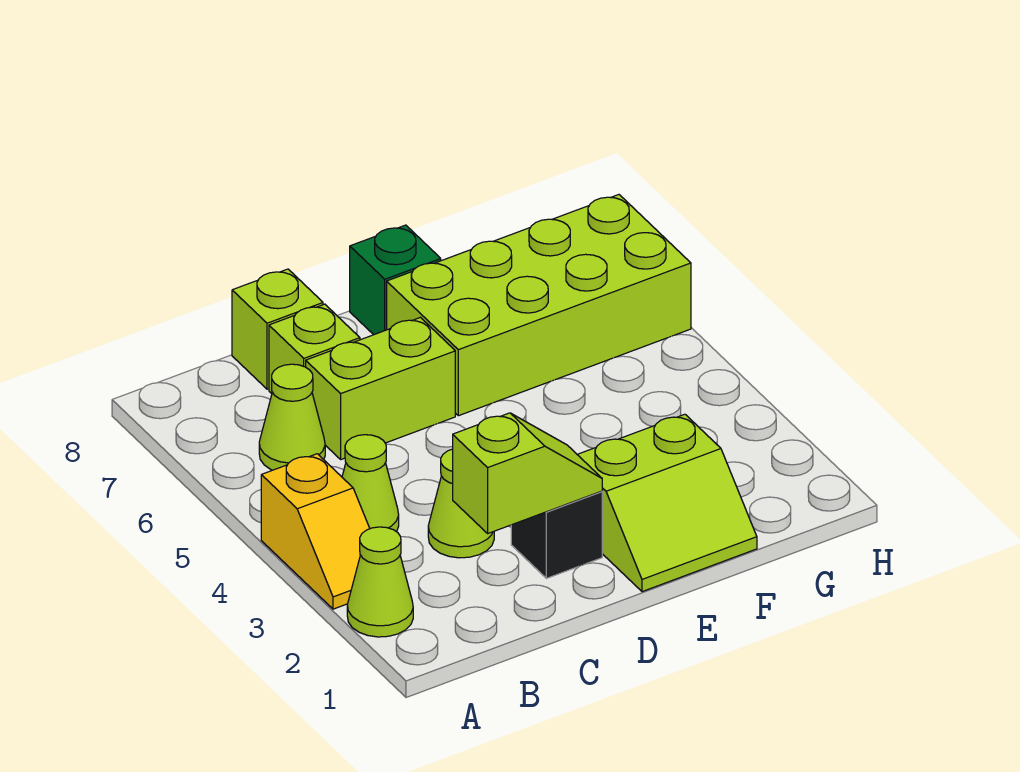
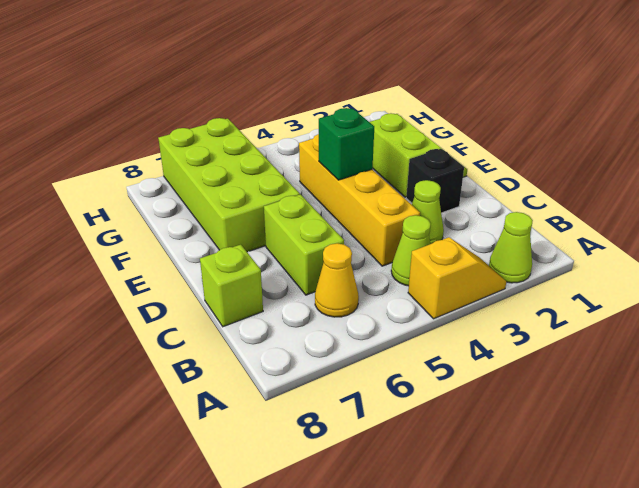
lime cone B6 level 1 -> yellow cone B6 level 1
lime slope C2:D2 level 2 top C -> none
none -> yellow brick C4:F4 level 1
lime brick C7 level 1 -> none
green brick E8 level 1 -> green brick E4 level 2

